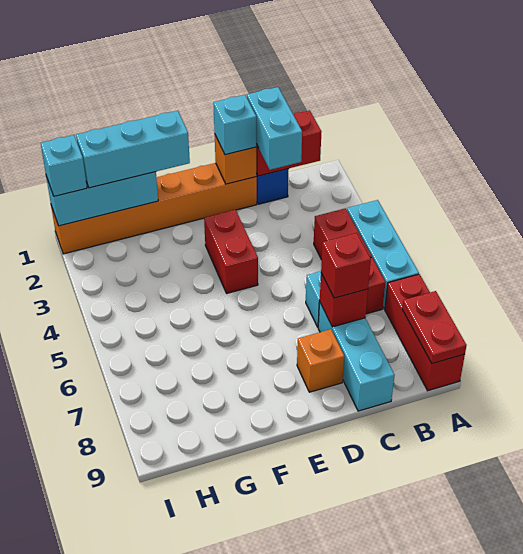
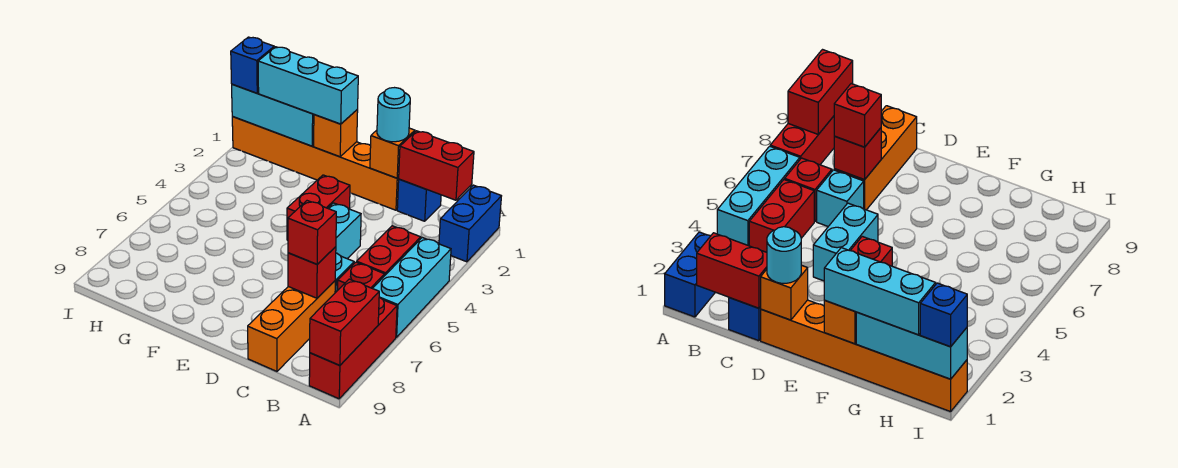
none -> blue brick A1:A2 level 1
red plate A8:A9 level 2 -> red brick A8:A9 level 2
cyan brick C1:C2 level 3 -> cyan brick D4:D5 level 1
cyan brick C7:C9 level 1 -> orange brick C7:C9 level 1
cyan brick D1 level 3 -> cyan round brick D1 level 3
orange brick D8 level 1 -> orange brick F1 level 2
cyan brick I1 level 3 -> blue brick I1 level 3

